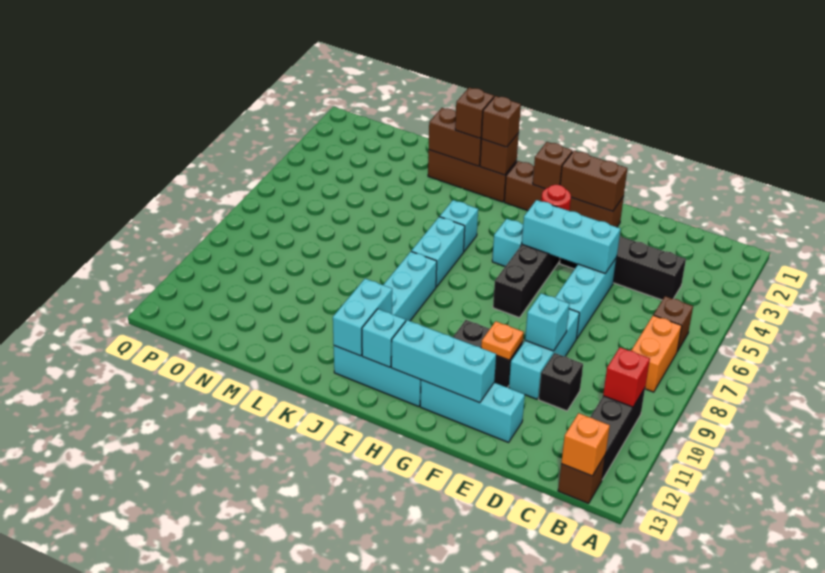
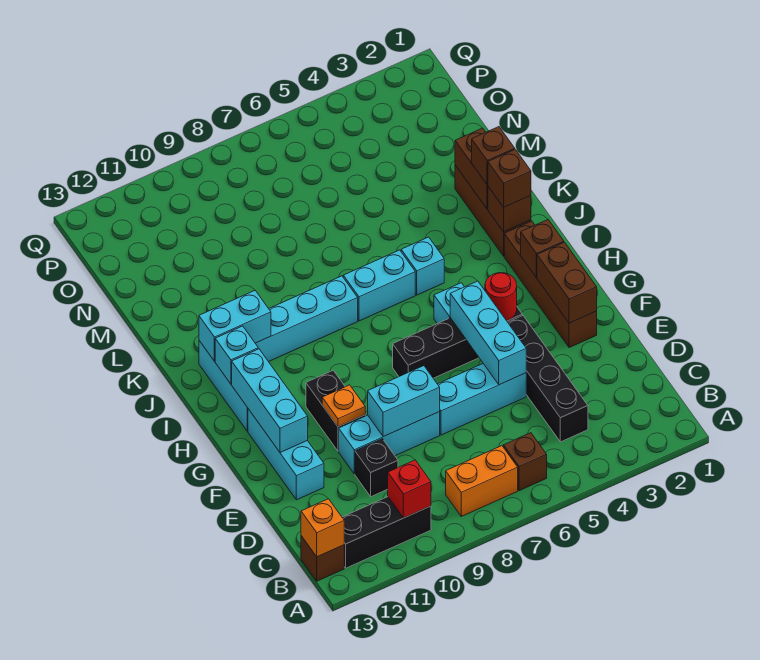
cyan brick E9 level 2 -> cyan brick E8:E9 level 2

